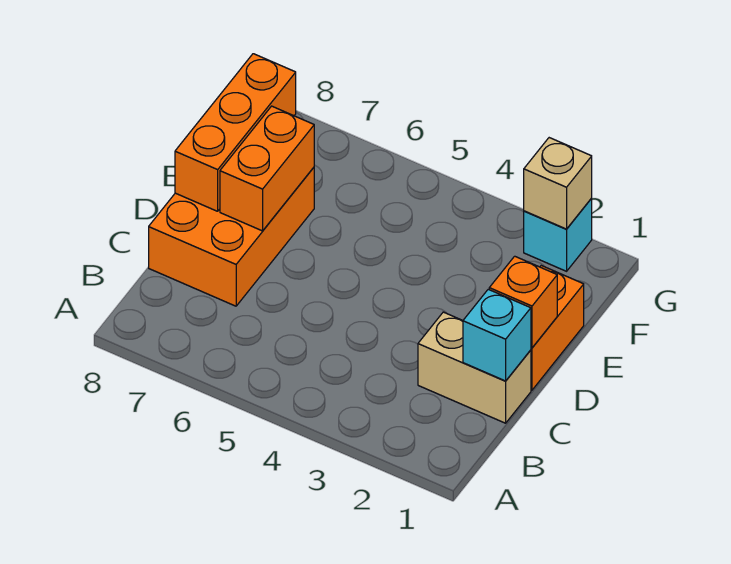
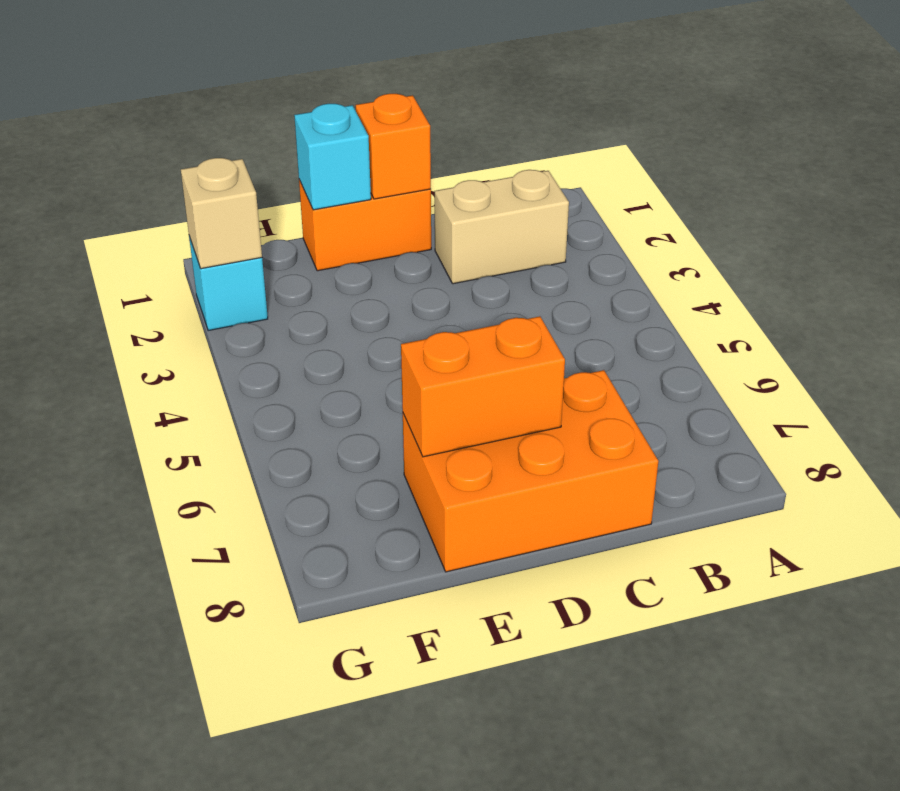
tan brick C1:C2 level 1 -> tan brick B2:C2 level 1
cyan brick C1 level 2 -> cyan brick E1 level 2
orange brick D8:F8 level 2 -> none

